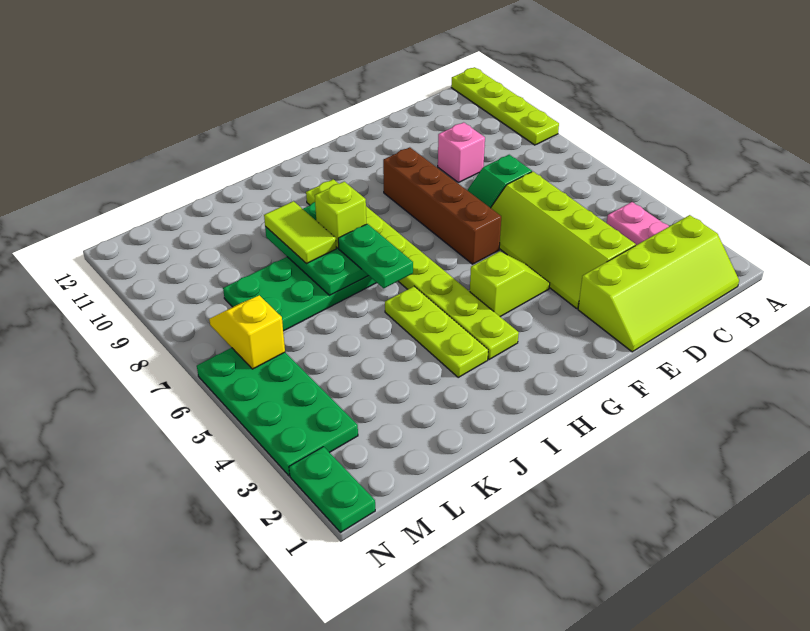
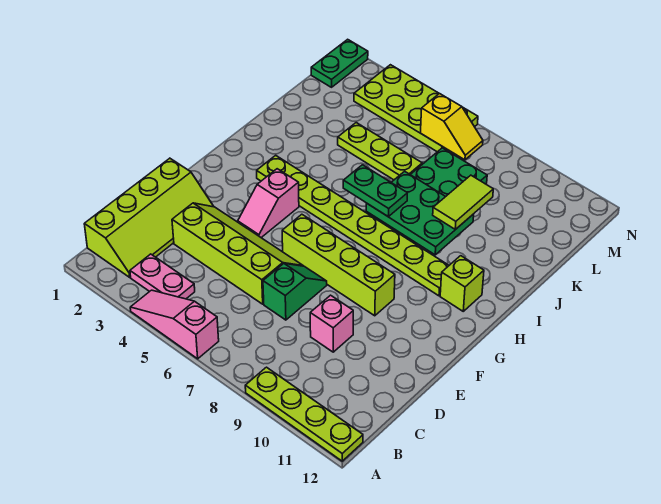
none -> pink slope A4:A6 level 1 top 6
lime slope B1:E2 level 1 top 2 -> lime slope B1:E2 level 1 top 1
lime slope F4:G4 level 1 top G -> pink slope F4:G4 level 1 top G
brown brick F6:F9 level 1 -> lime brick F6:F9 level 1
lime plate I3:I5 level 1 -> lime plate K4:K6 level 1
lime brick I8 level 3 -> lime brick H11 level 1
lime tile J8:J9 level 3 -> lime tile J9:K9 level 3
green plate M3:N6 level 1 -> lime plate M3:N6 level 1
green plate N1:N2 level 1 -> green plate M1:N1 level 1

